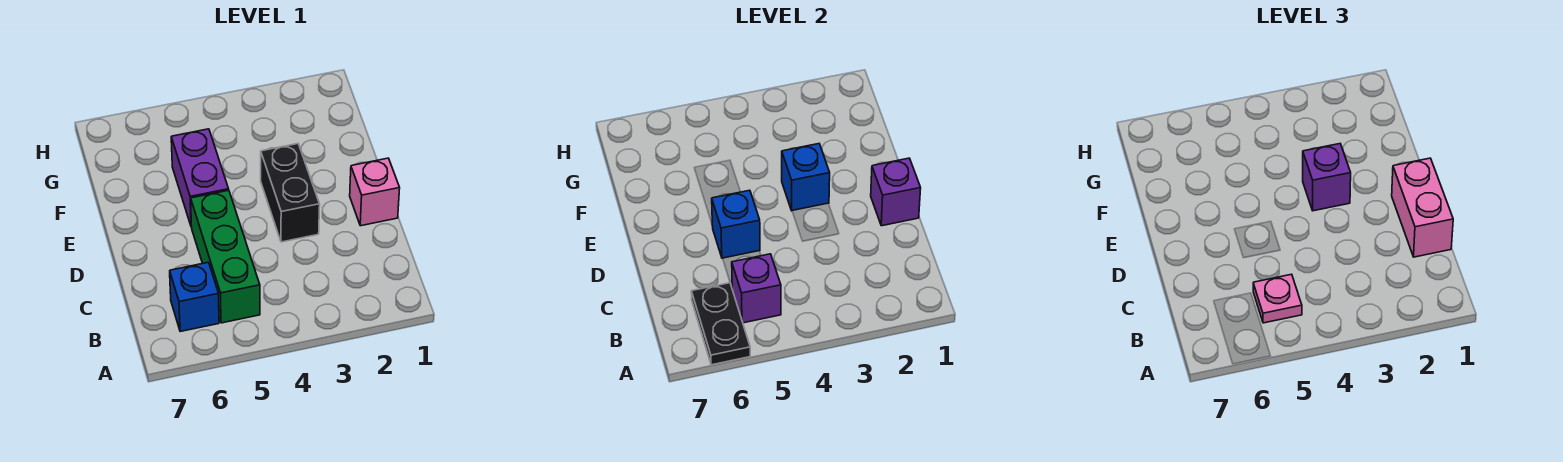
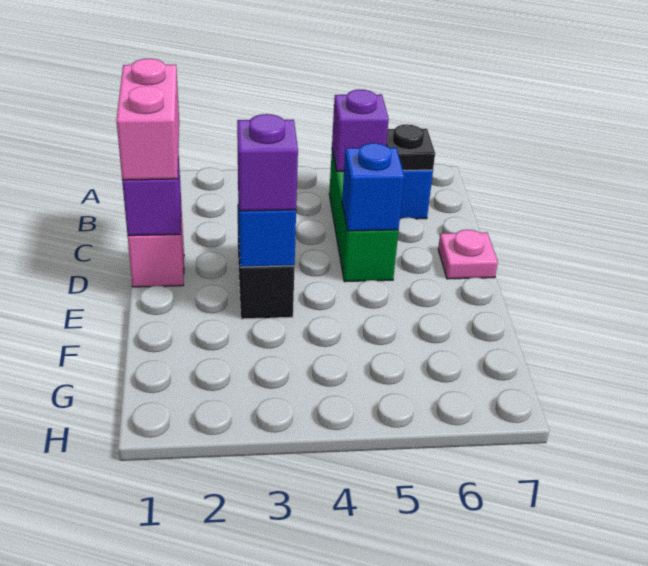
black plate A6:B6 level 2 -> black plate B6 level 2
pink plate B5 level 3 -> pink plate D7 level 1
purple brick E5:F5 level 1 -> none

